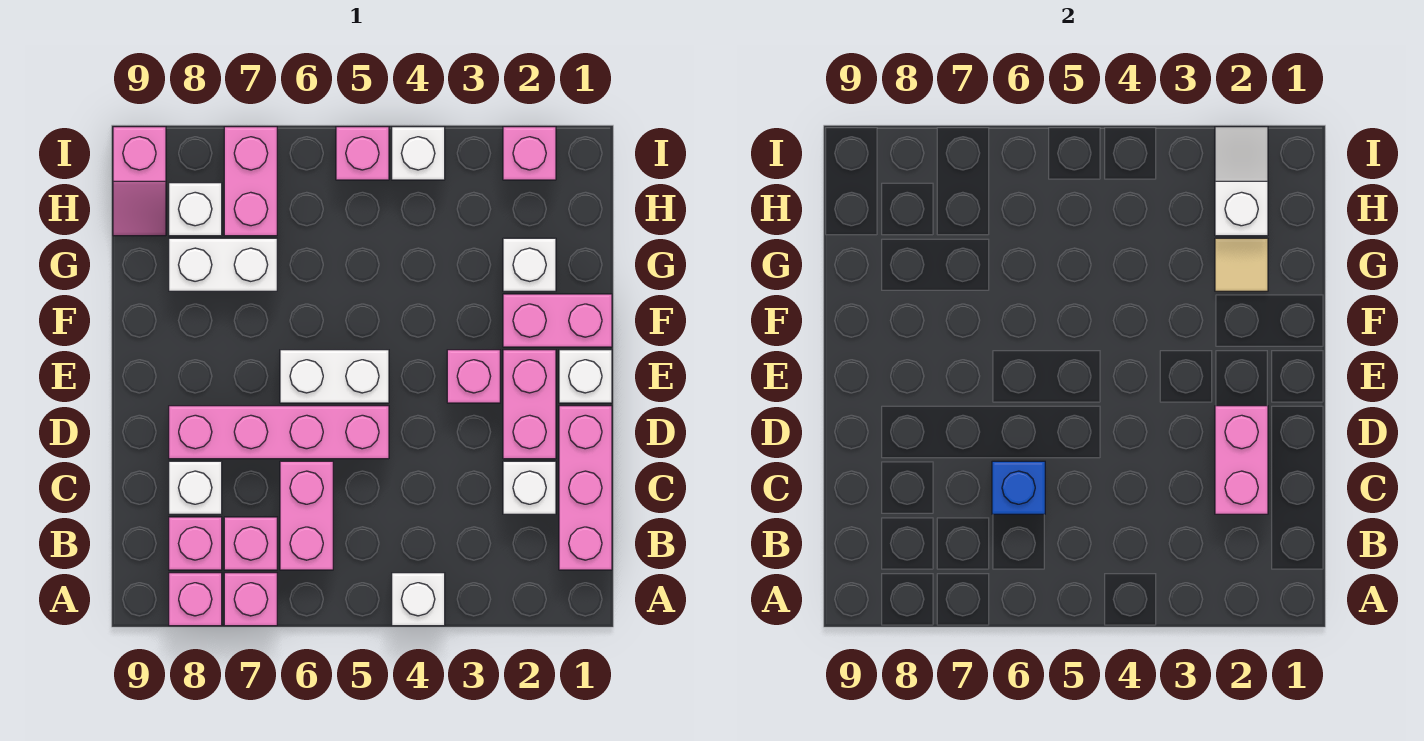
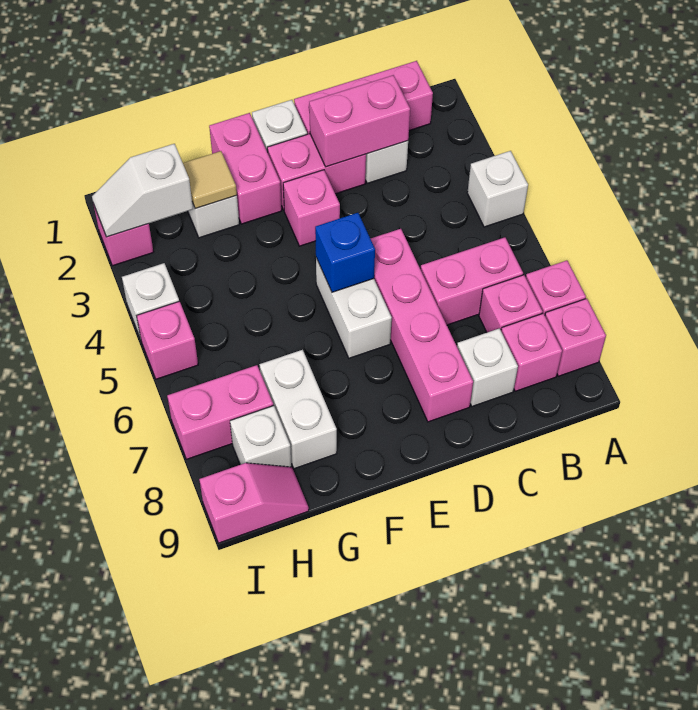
blue brick C6 level 2 -> blue brick E5 level 2

